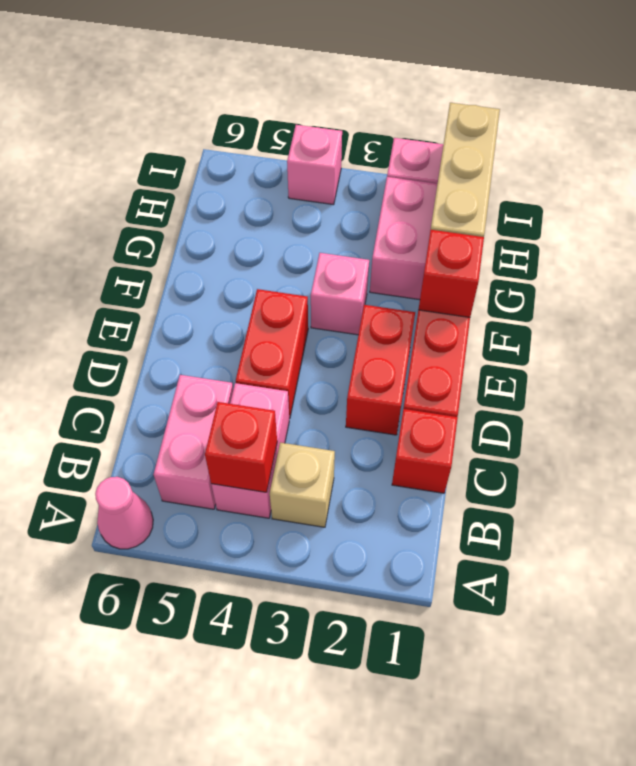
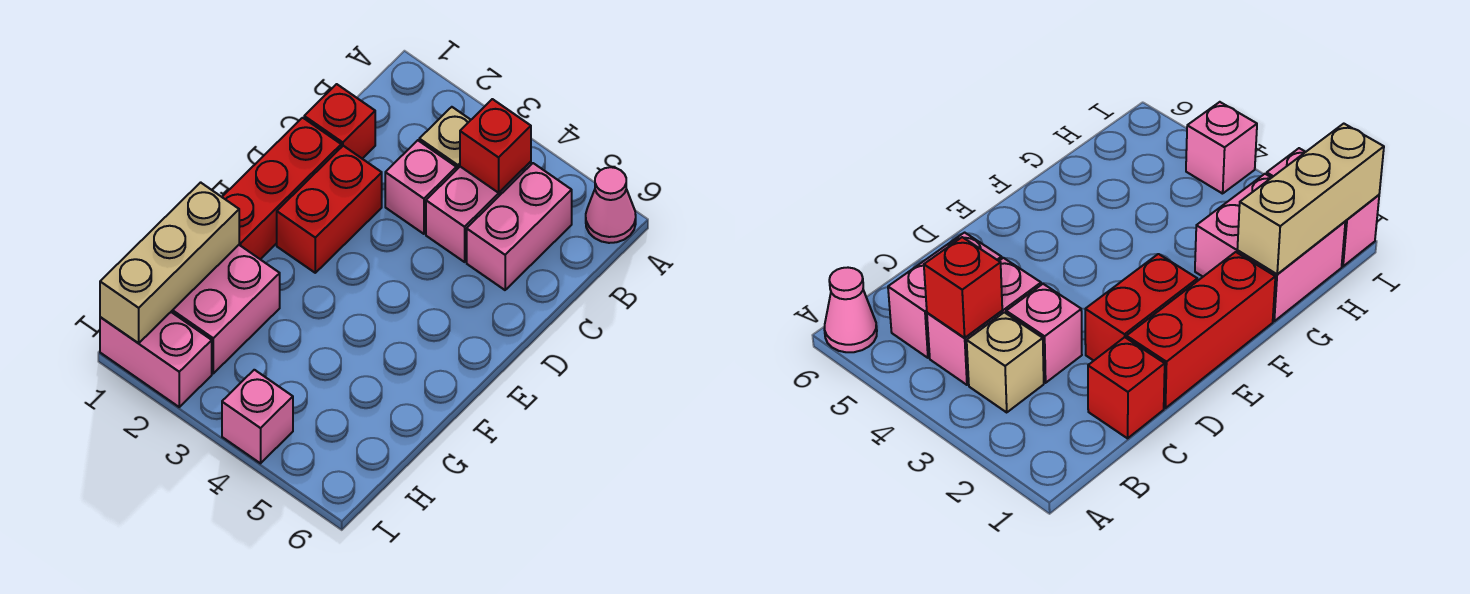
red brick D4:E4 level 1 -> none
red brick F1 level 2 -> none
pink brick F3 level 1 -> pink brick C3 level 1

